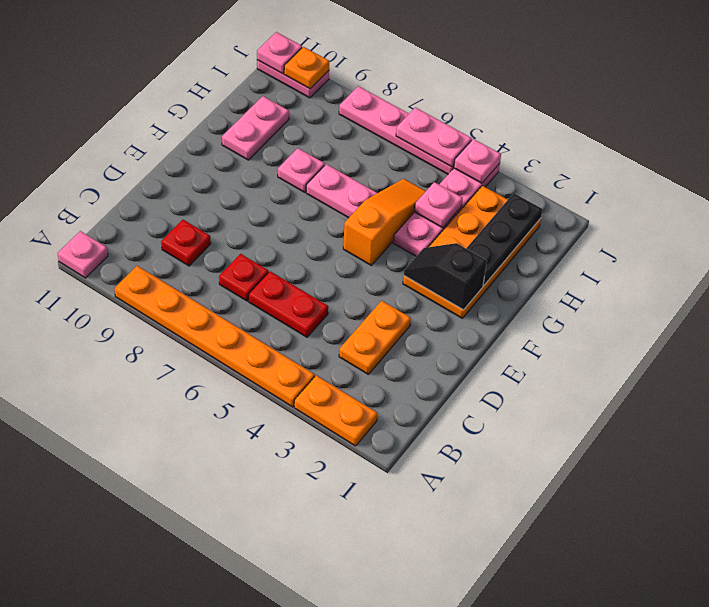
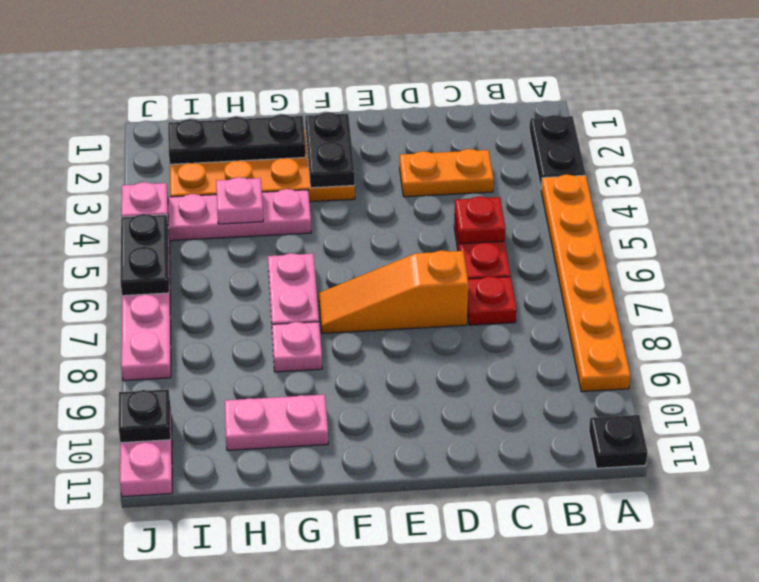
orange plate A2:A3 level 1 -> black plate A2:A3 level 1
pink plate A11 level 1 -> black plate A11 level 1
red plate C9 level 1 -> red plate C5 level 2
black slope F2:F3 level 2 top 2 -> black plate F2:F3 level 2
orange slope F5:H5 level 1 top F -> orange slope D7:F7 level 1 top D
pink plate J5:J6 level 2 -> black plate J5:J6 level 2
orange plate J10 level 2 -> black plate J10 level 2
pink plate J11 level 2 -> none

